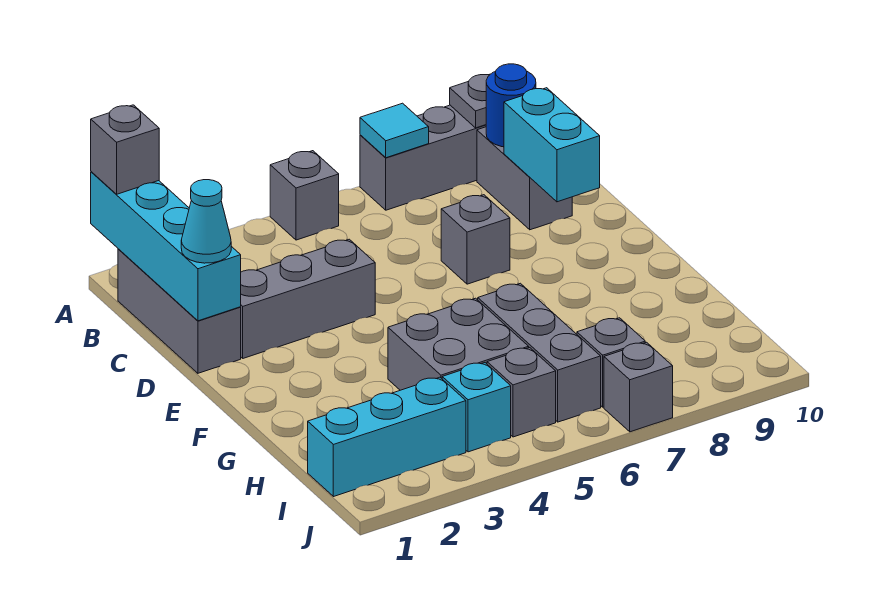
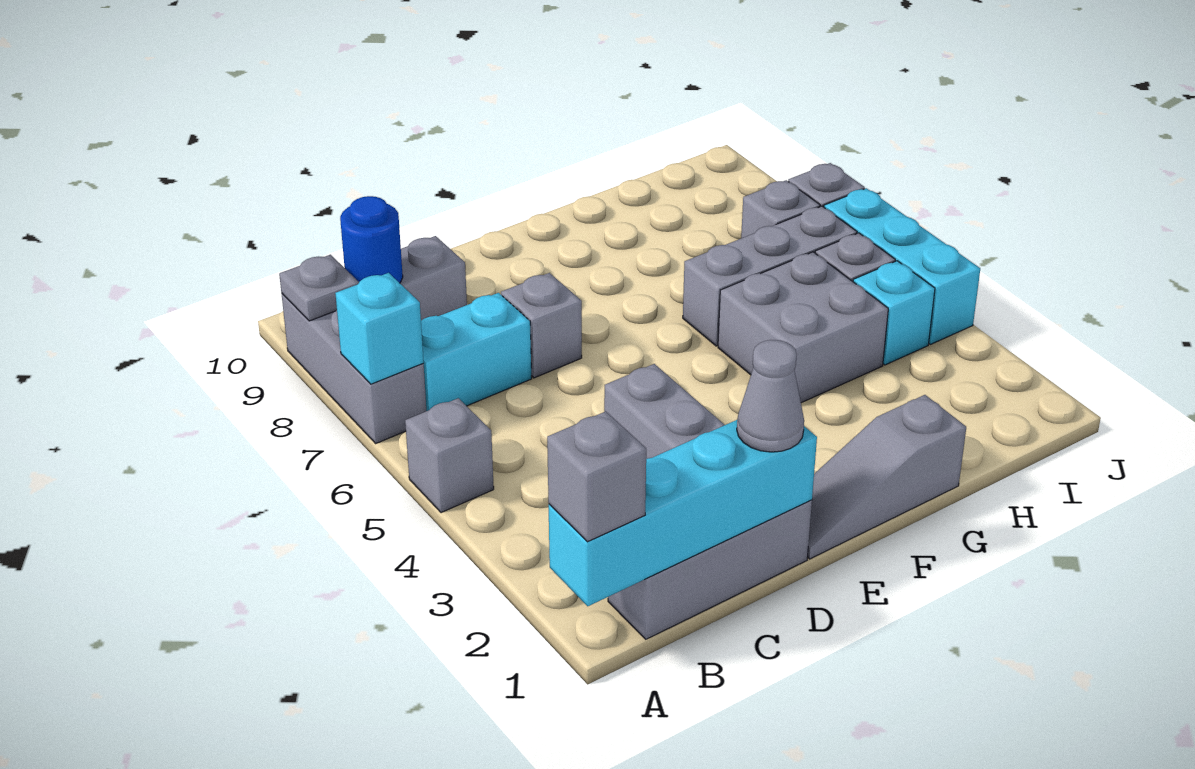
cyan tile A7 level 2 -> cyan brick A7 level 2
cyan brick C9:D9 level 2 -> cyan brick B7:C7 level 1
cyan cone D1 level 3 -> grey cone D1 level 3
none -> grey slope E1:G1 level 1 top G
cyan brick I1:I3 level 1 -> cyan brick J4:J6 level 1

